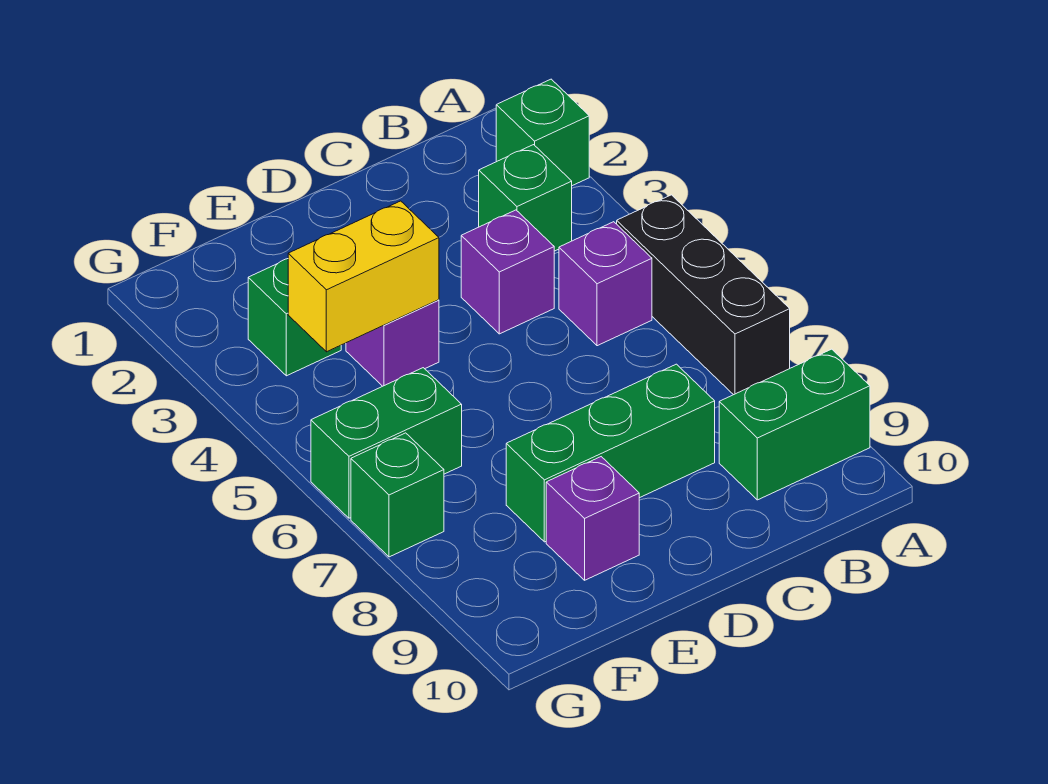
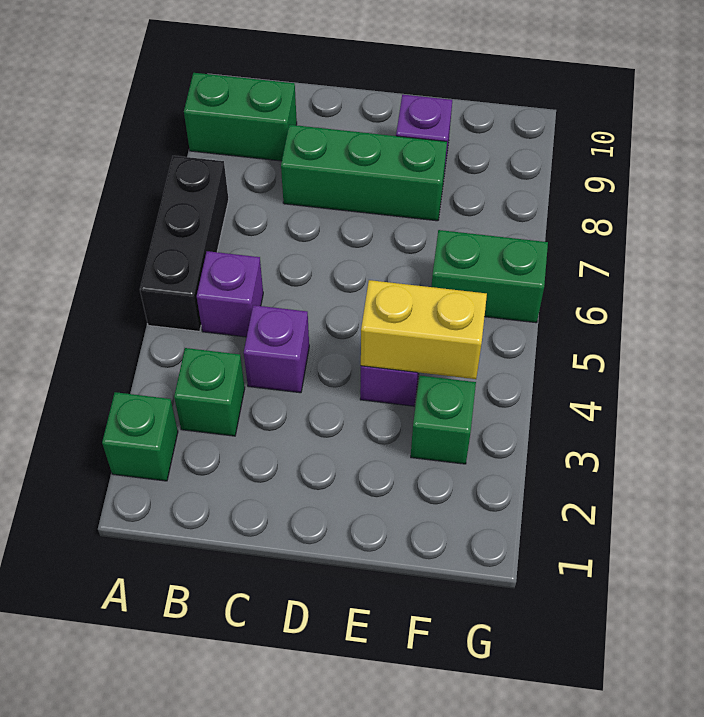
green brick G7 level 1 -> none

